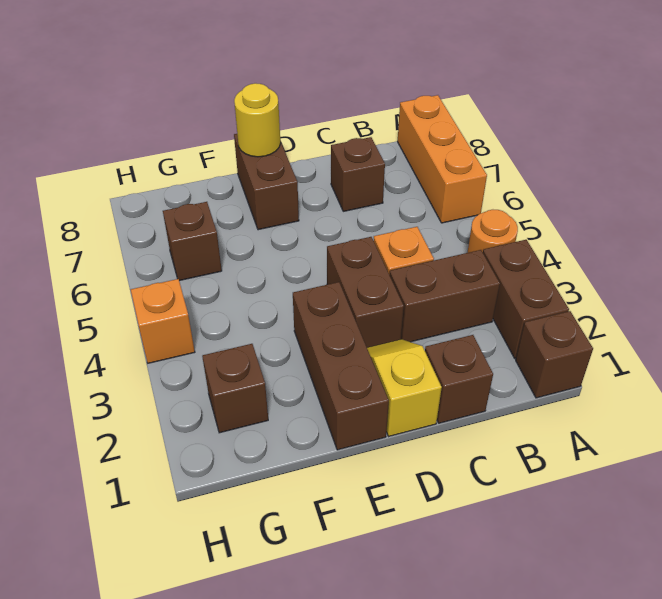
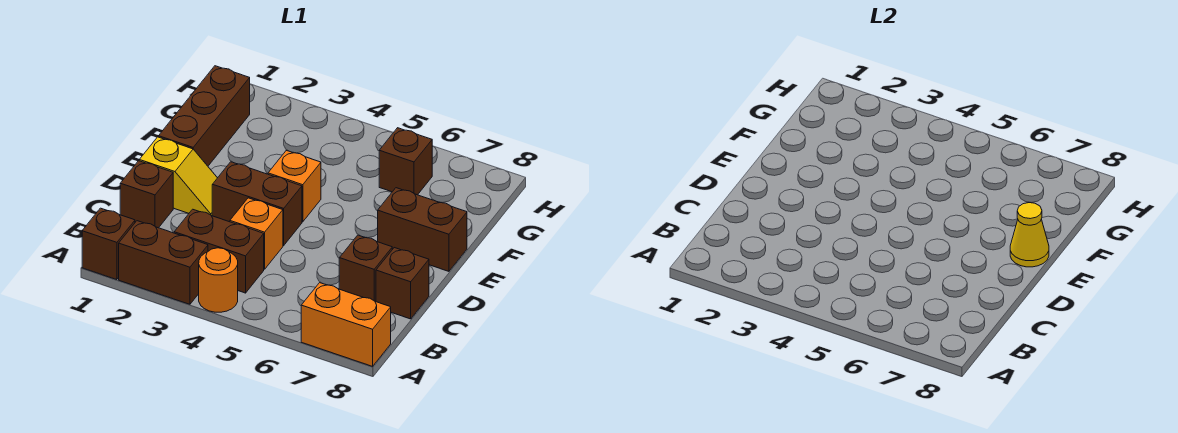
orange brick A6:A8 level 1 -> orange brick A7:A8 level 1
brown brick B3:C3 level 1 -> brown brick B3:B4 level 1
brown brick E1:E3 level 1 -> brown brick E1:G1 level 1
yellow round brick E8 level 2 -> yellow cone E8 level 2
brown brick G2 level 1 -> brown brick C8 level 1
orange brick H4 level 1 -> orange brick E4 level 1

